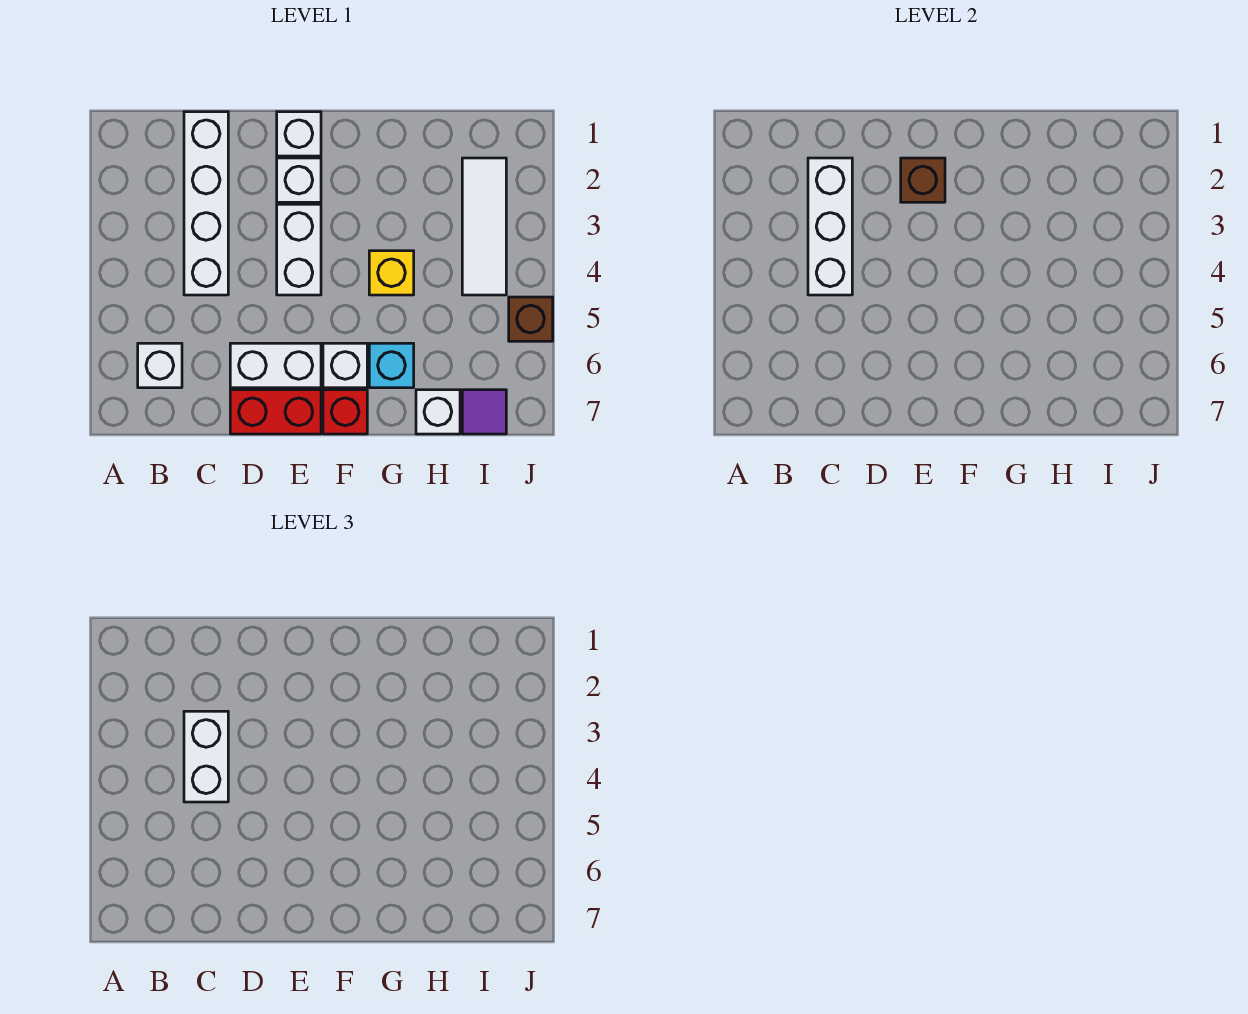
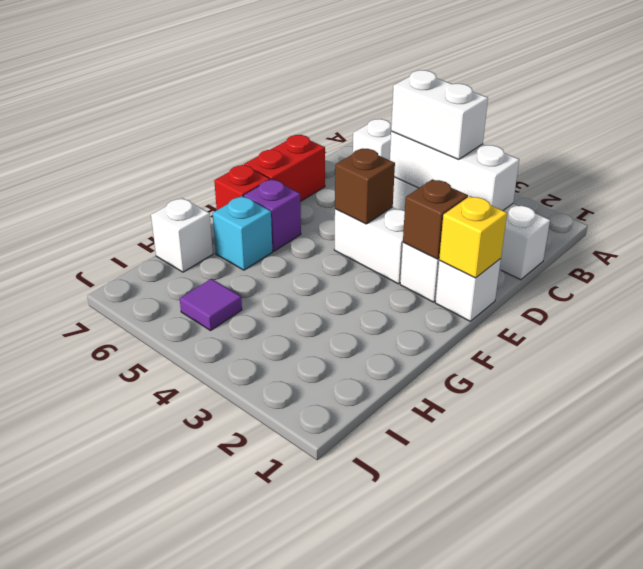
white brick D6:E6 level 1 -> none
white brick F6 level 1 -> purple brick F6 level 1
yellow brick G4 level 1 -> yellow brick E1 level 2
white tile I2:I4 level 1 -> none
purple tile I7 level 1 -> purple tile I5 level 1
brown brick J5 level 1 -> brown brick E4 level 2

